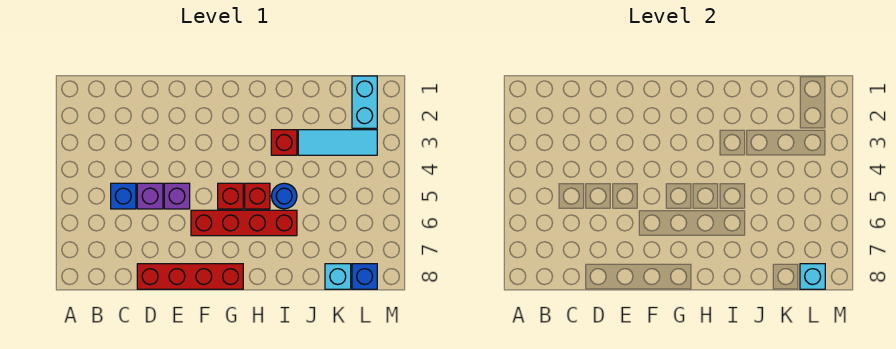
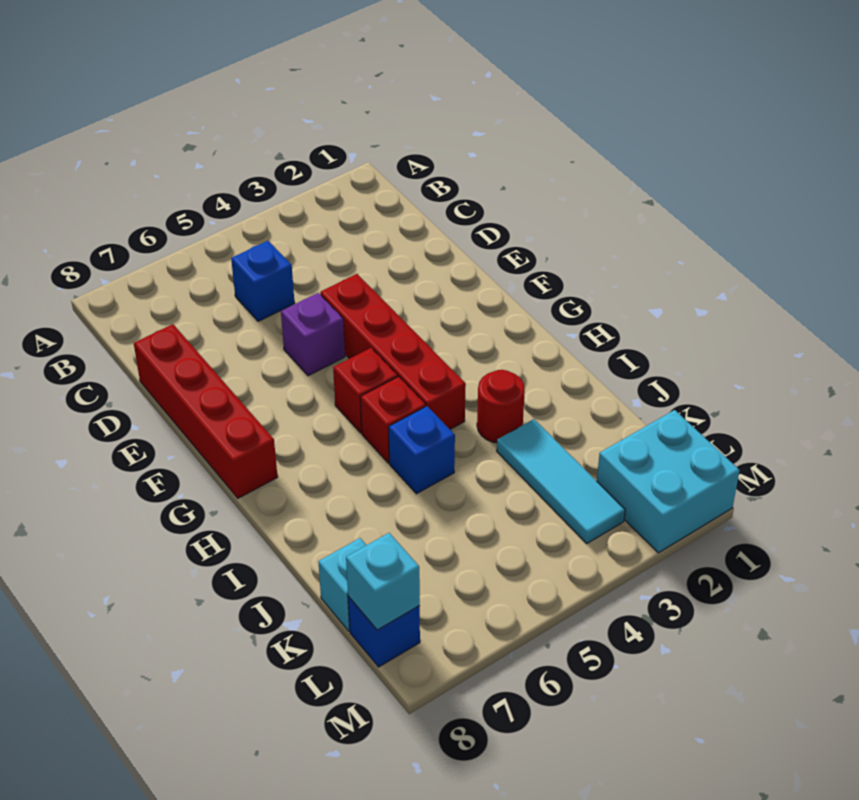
purple brick D5 level 1 -> none
red brick F6:I6 level 1 -> red brick E4:H4 level 1
red brick I3 level 1 -> red round brick I3 level 1
blue round brick I5 level 1 -> blue brick I5 level 1
cyan brick L1:L2 level 1 -> cyan brick L1:M2 level 1

